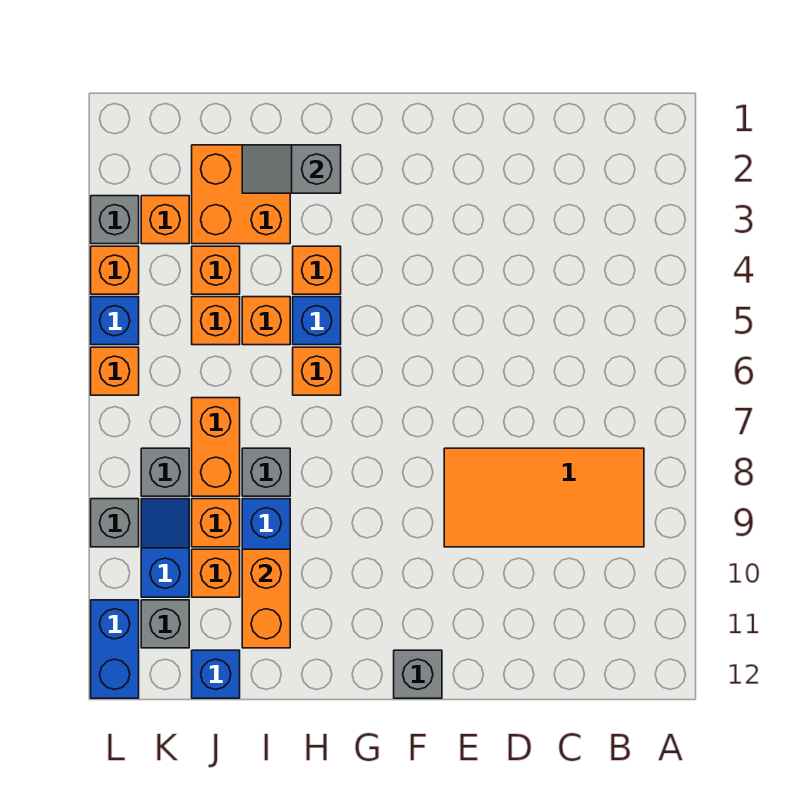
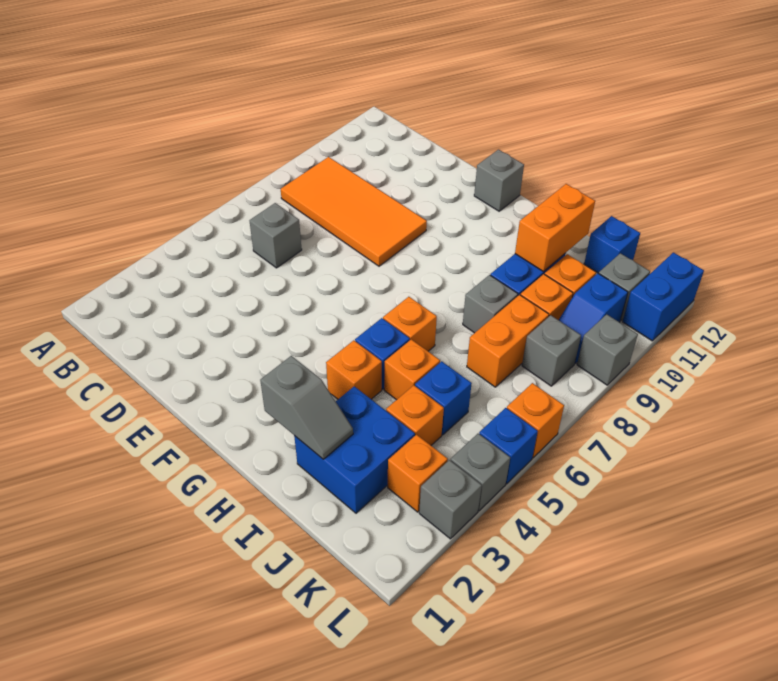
none -> grey brick C6 level 1
orange brick I2:J3 level 1 -> blue brick I2:J3 level 1
orange brick J5 level 1 -> blue brick J5 level 1
orange brick L4 level 1 -> grey brick L4 level 1

